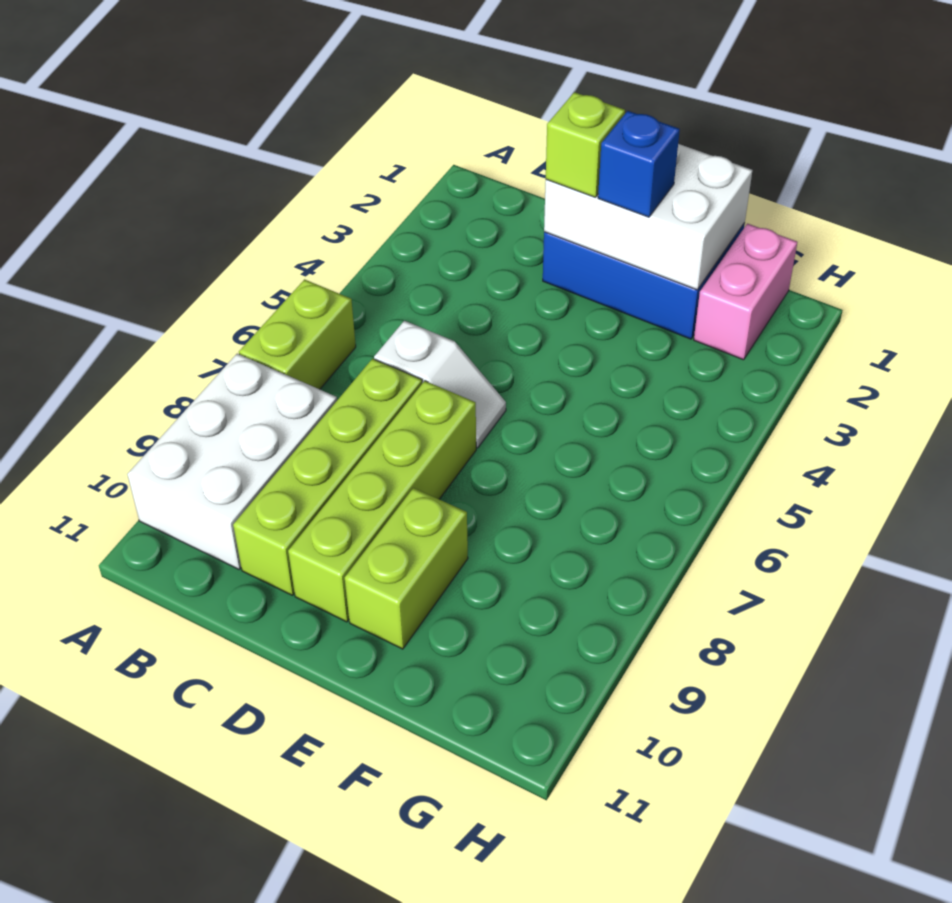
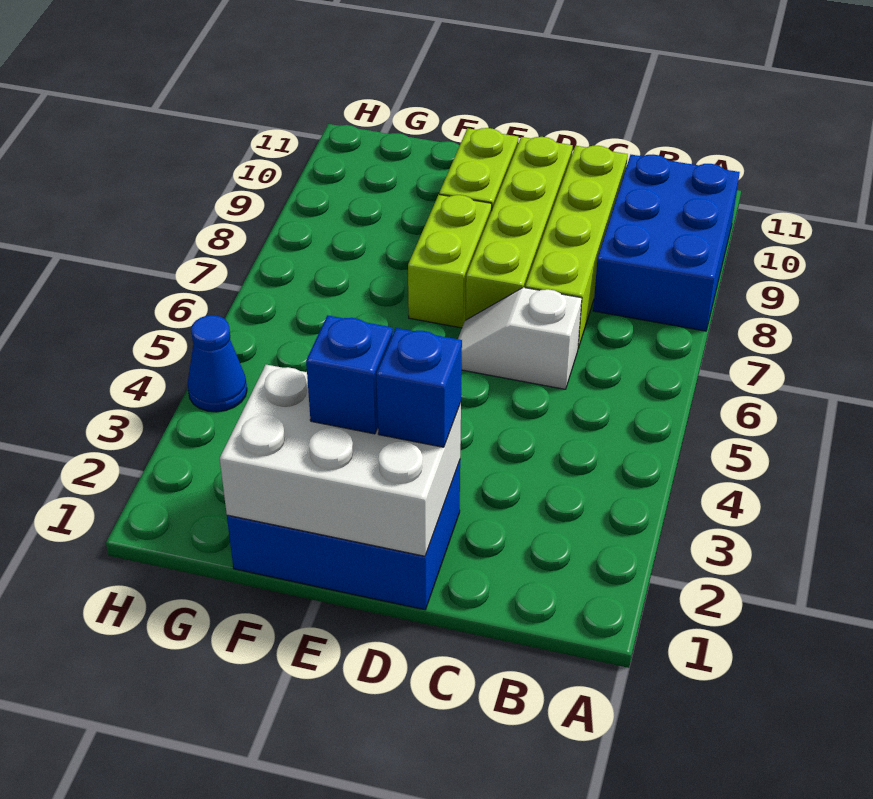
lime brick A6:A7 level 1 -> lime brick E7:E8 level 1
white brick A8:B10 level 1 -> blue brick A8:B10 level 1
lime brick D2 level 3 -> blue brick D2 level 3
pink brick G1:G2 level 1 -> none
none -> blue cone H4 level 1

